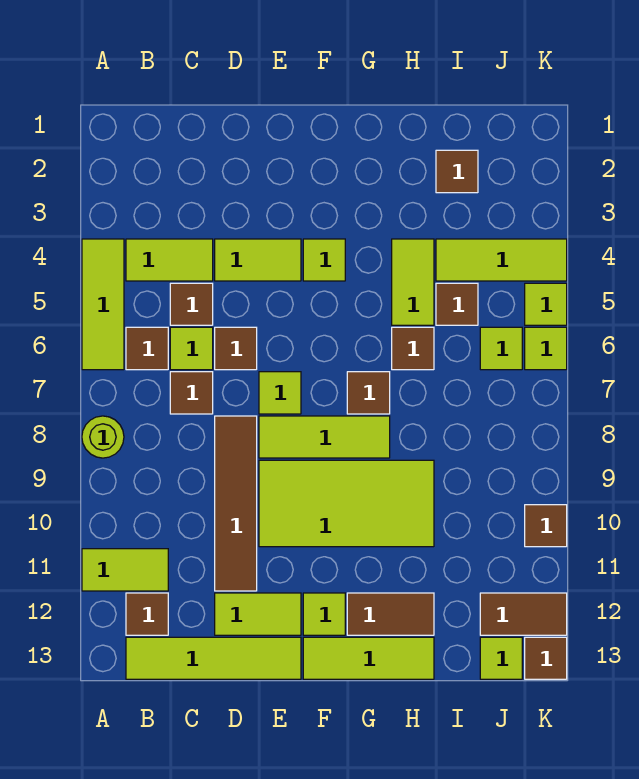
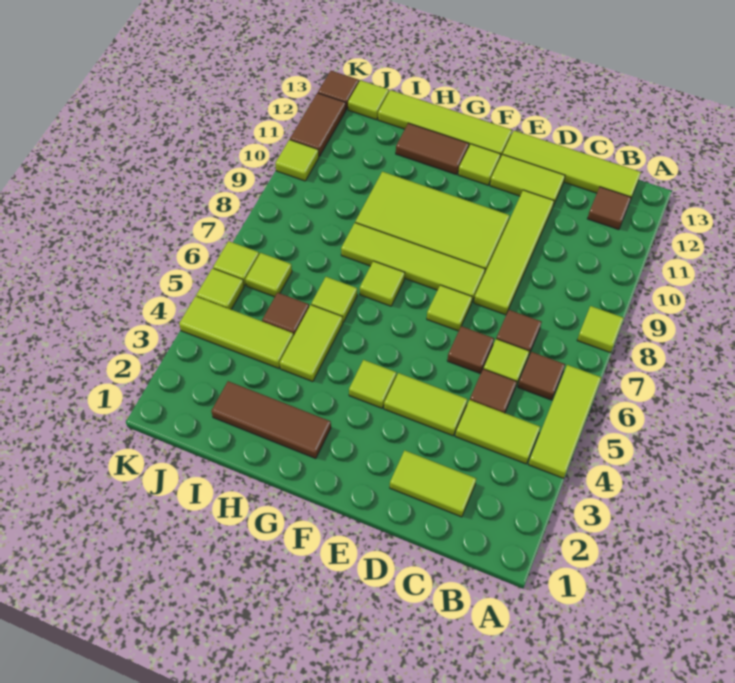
lime round brick A8 level 1 -> lime tile A8 level 1
lime tile A11:B11 level 1 -> lime tile C2:D2 level 1
brown tile D8:D11 level 1 -> lime tile D8:D11 level 1
lime tile E8:G8 level 1 -> lime tile E8:H8 level 1
lime tile F13:H13 level 1 -> lime tile F13:I13 level 1
brown tile G7 level 1 -> lime tile G7 level 1
brown tile H6 level 1 -> lime tile H6 level 1
brown tile I2 level 1 -> brown tile G2:I2 level 1
brown tile J12:K12 level 1 -> brown tile K11:K12 level 1
brown tile K10 level 1 -> lime tile K10 level 1

